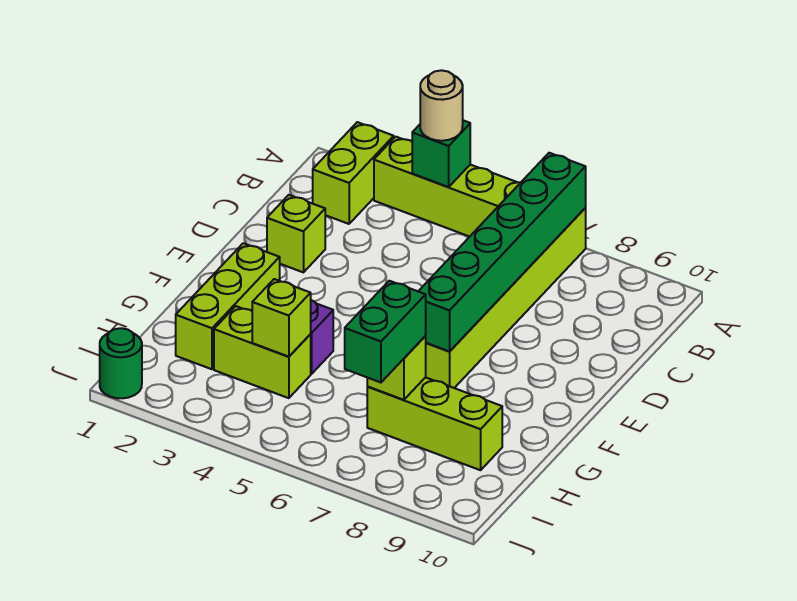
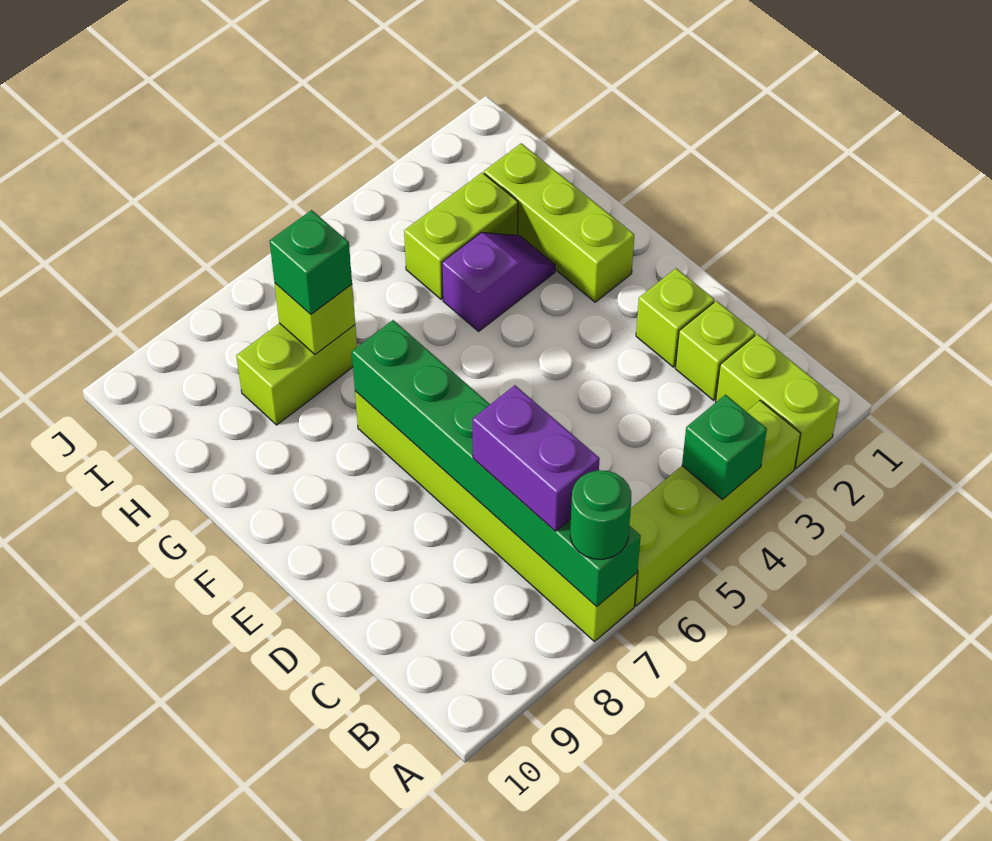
tan round brick A4 level 3 -> none
none -> purple brick B7:C7 level 3
lime brick H4 level 2 -> lime brick C2 level 1
lime brick H7:H9 level 1 -> lime brick H7:H8 level 1
green brick H7:I7 level 3 -> green brick H7 level 3
green round brick J1 level 1 -> green round brick A7 level 3

